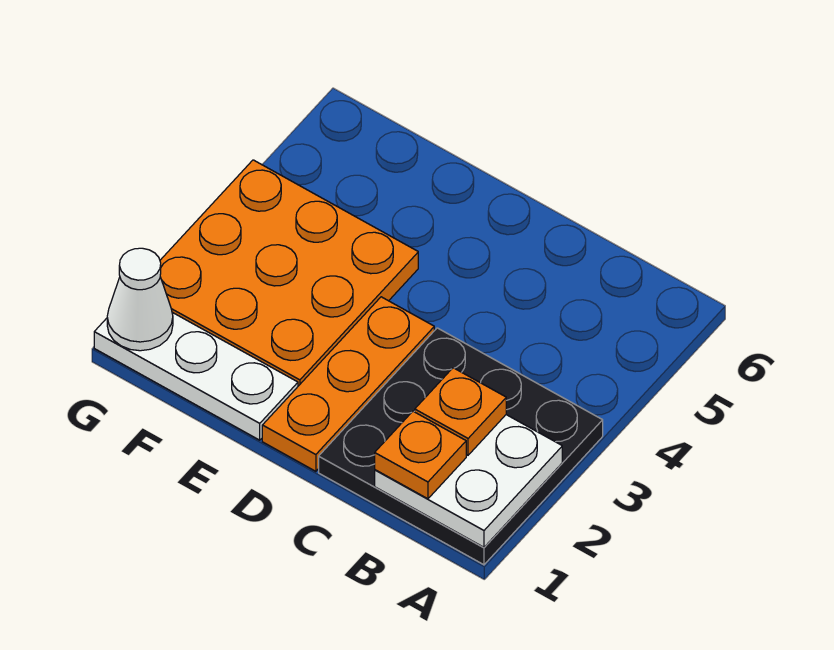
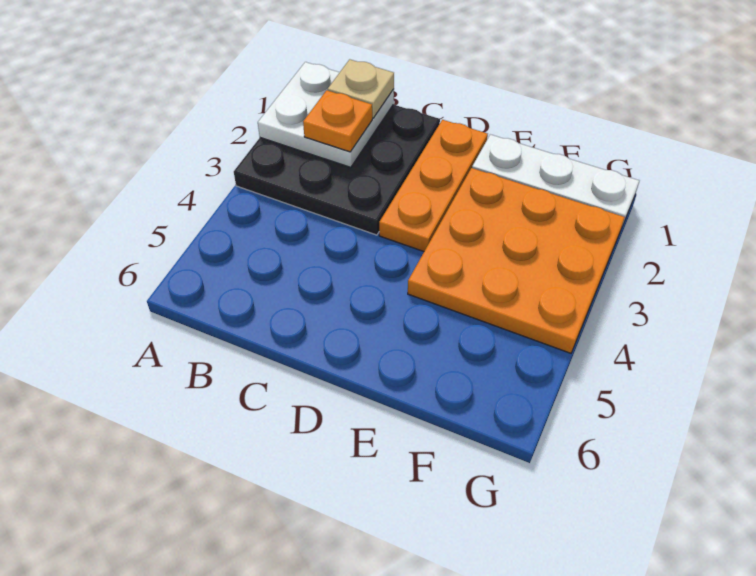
orange plate B1 level 3 -> tan plate B1 level 3
white cone G1 level 2 -> none

